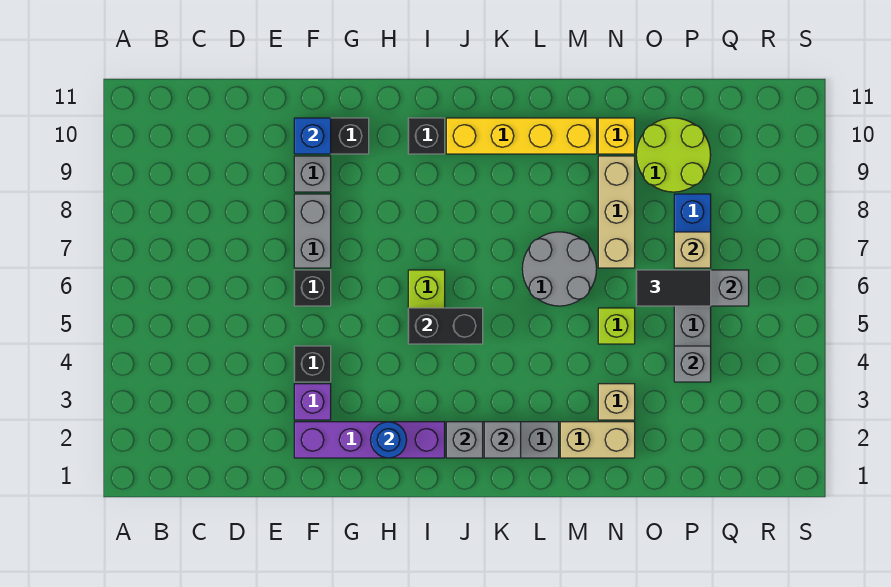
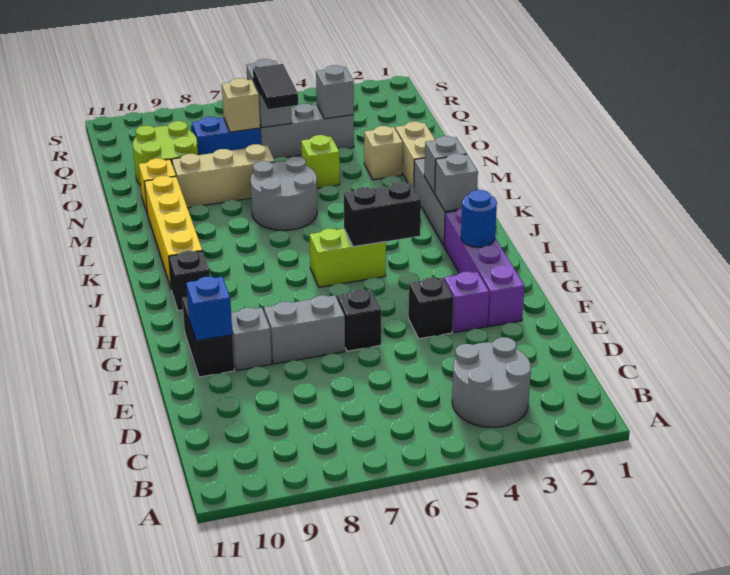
none -> grey round brick B3:C4 level 1
black brick I5:J5 level 2 -> black brick I4:I5 level 2

